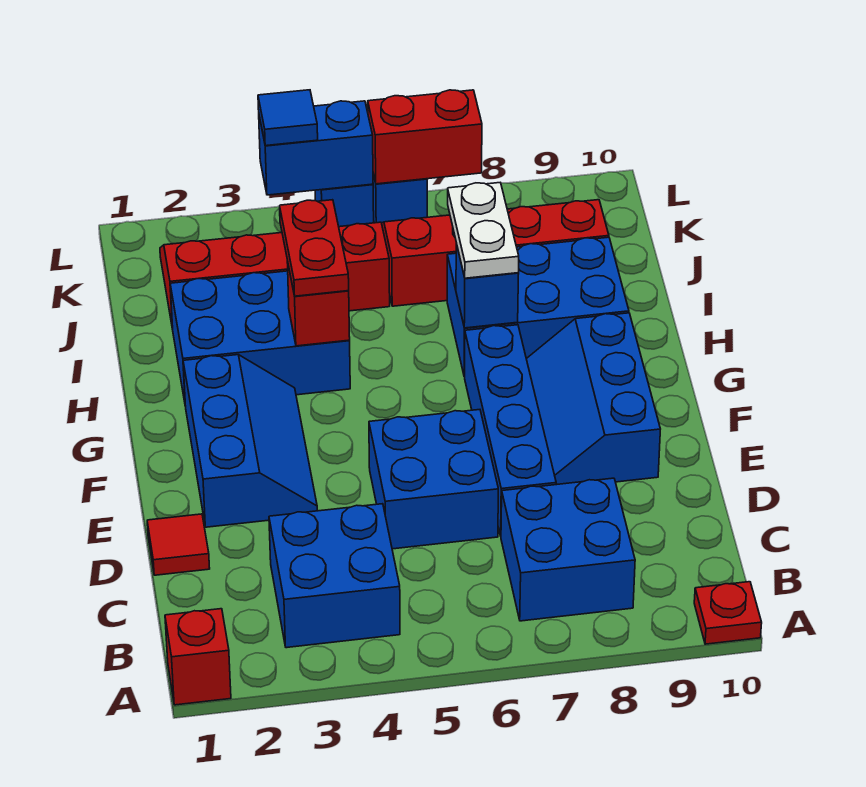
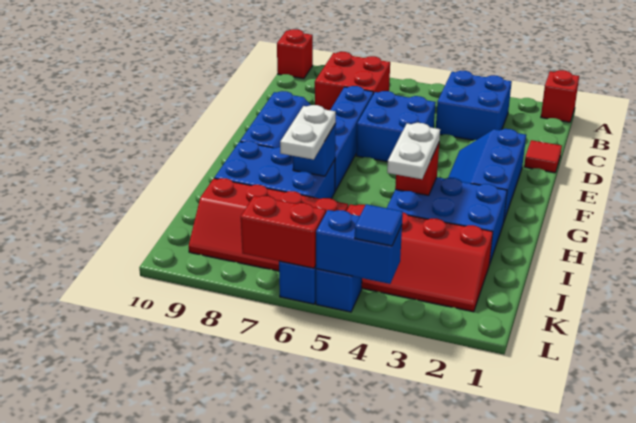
red plate A10 level 1 -> red brick A10 level 1
blue brick B7:C8 level 1 -> red brick B7:C8 level 1
red plate H4:I4 level 3 -> white plate H4:I4 level 3

